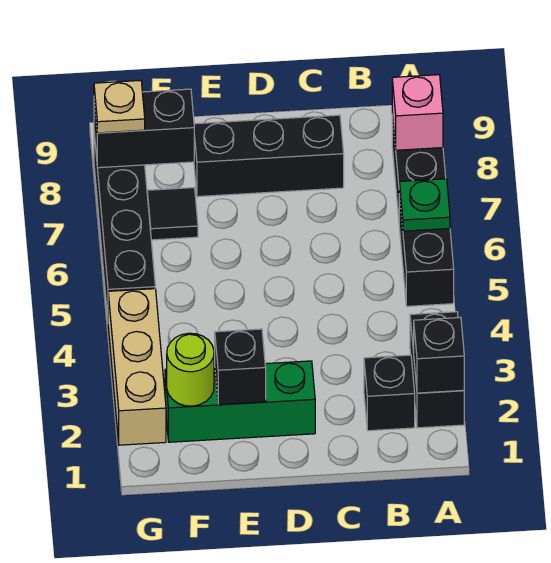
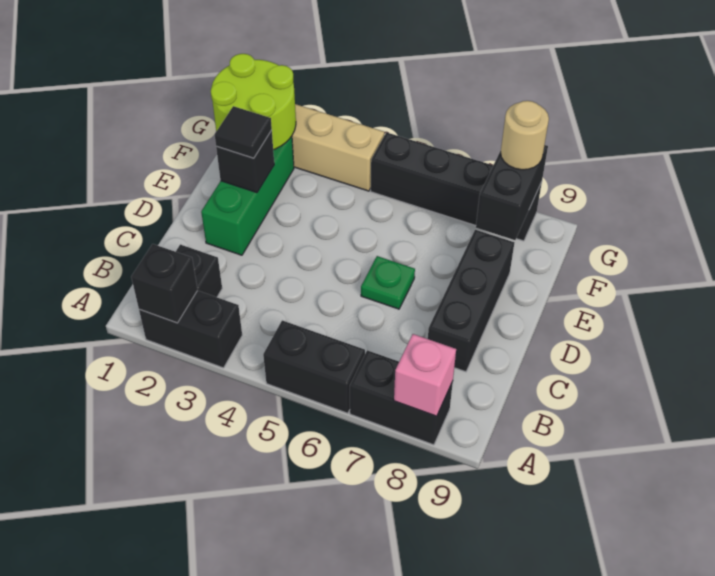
green plate A6 level 2 -> green plate D6 level 1
lime round brick F2 level 2 -> lime round brick F1:G2 level 2
black tile F7 level 1 -> black tile E2 level 3
tan plate G8 level 3 -> tan round brick G8 level 3

